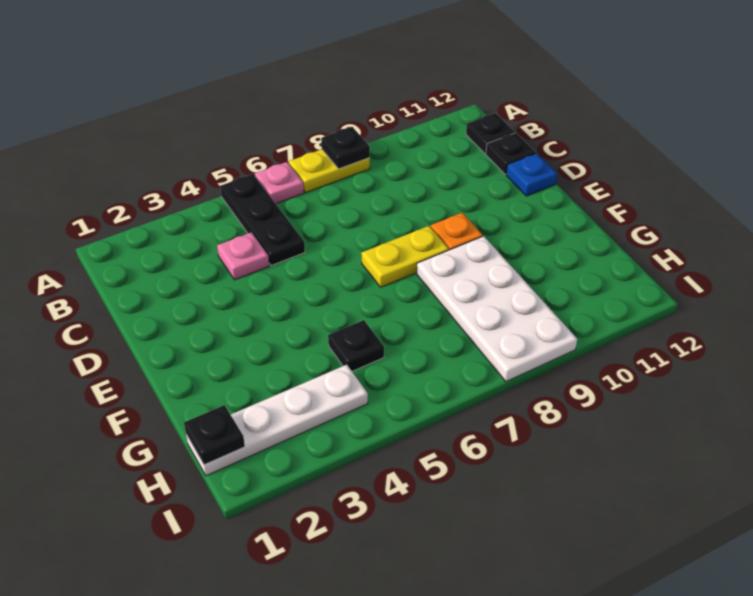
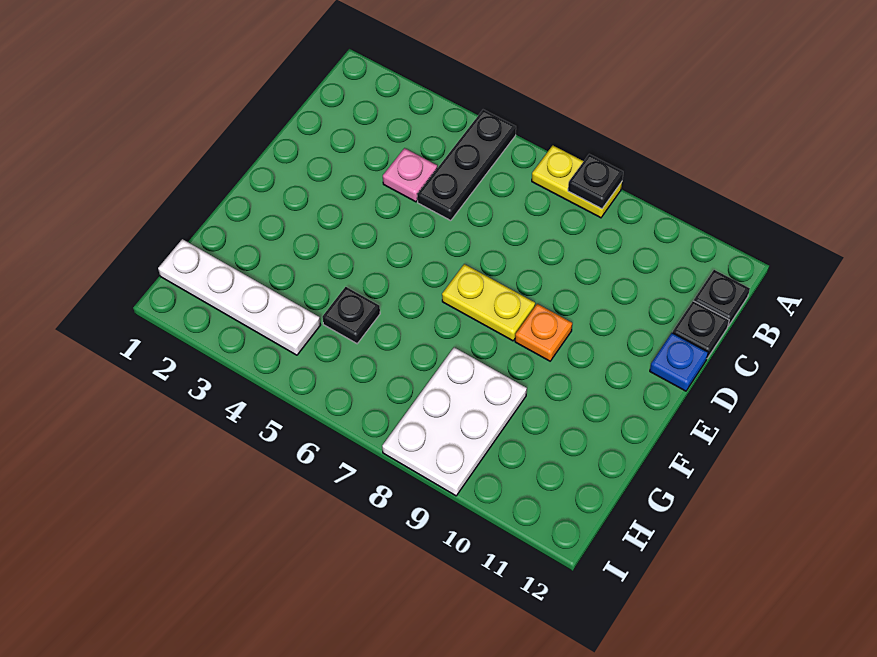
pink plate A6 level 1 -> none
white plate F8:I9 level 1 -> white plate G8:I9 level 1
black plate H1 level 2 -> none

